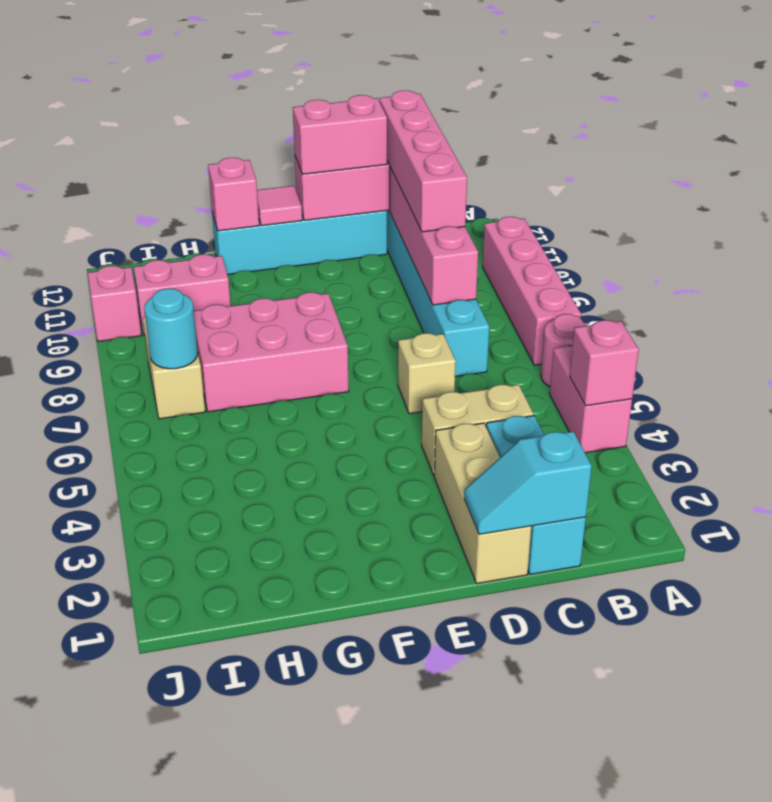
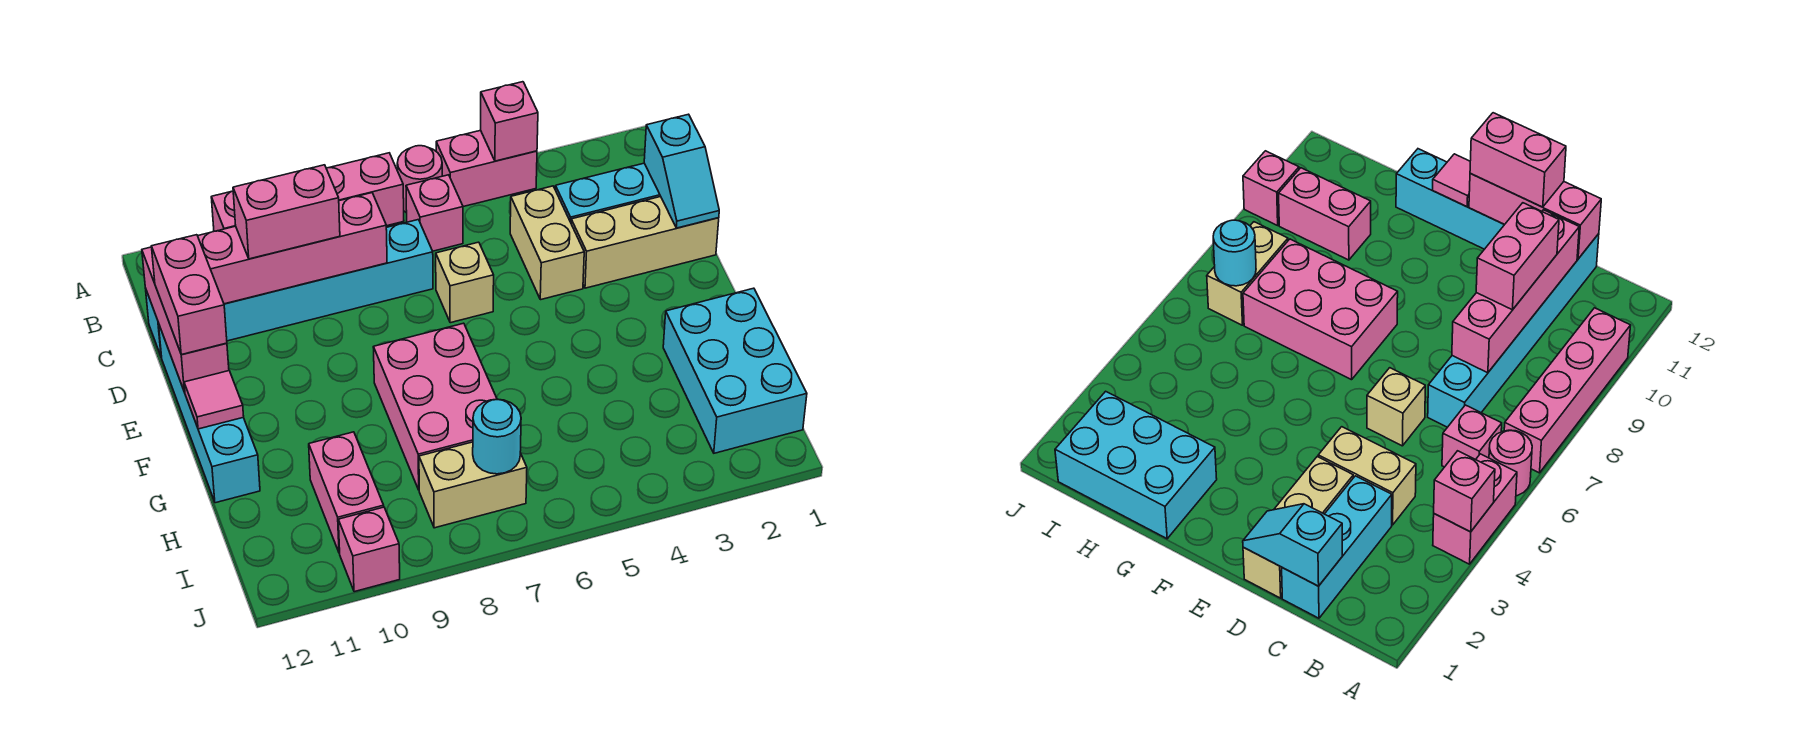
pink brick C9:C12 level 3 -> pink brick C9:C10 level 3
none -> cyan brick G1:I2 level 1
pink brick G12 level 2 -> pink brick B6 level 1

